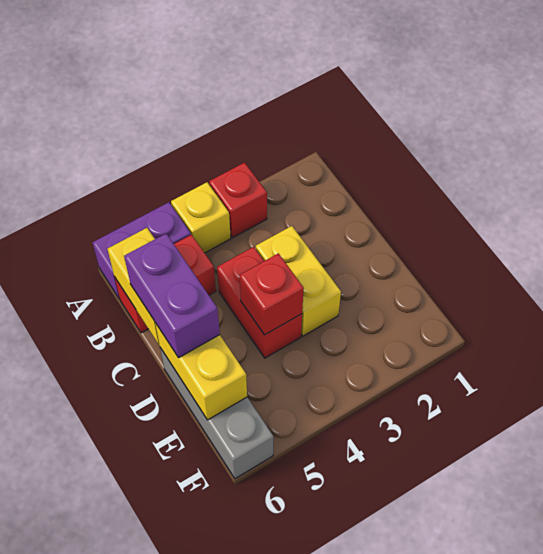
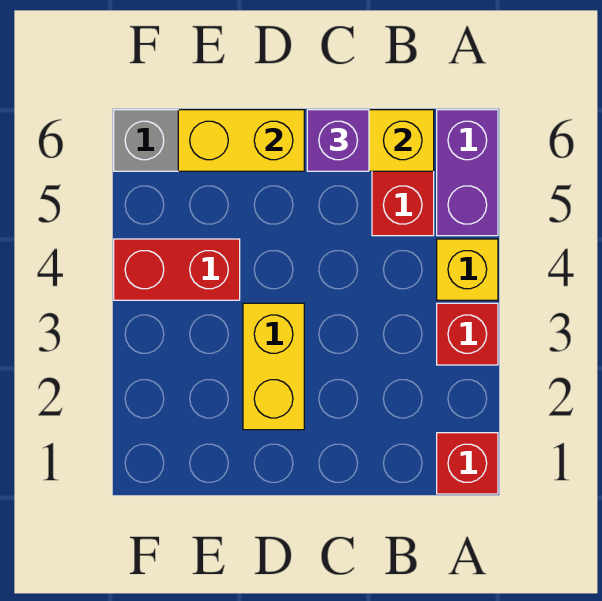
yellow brick C3:D3 level 1 -> yellow brick D2:D3 level 1
red brick C4:D4 level 1 -> red brick E4:F4 level 1
purple brick C6:D6 level 3 -> purple brick C6 level 3
red brick D4 level 2 -> red brick A1 level 1

